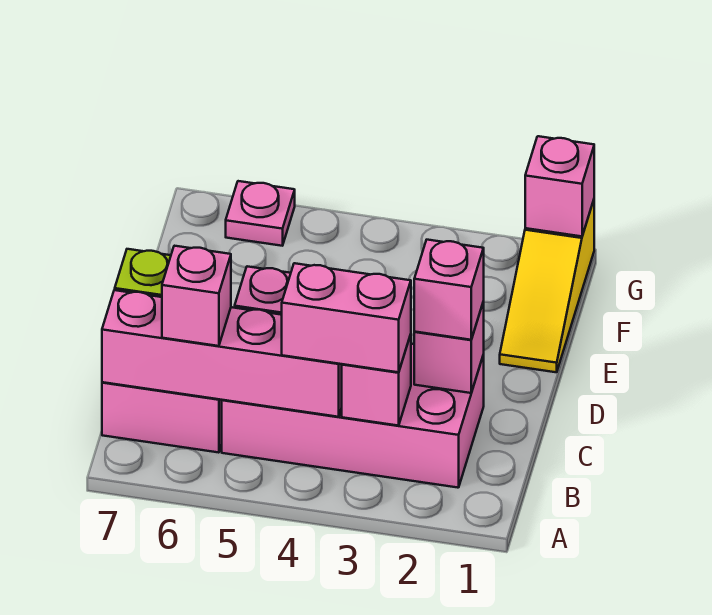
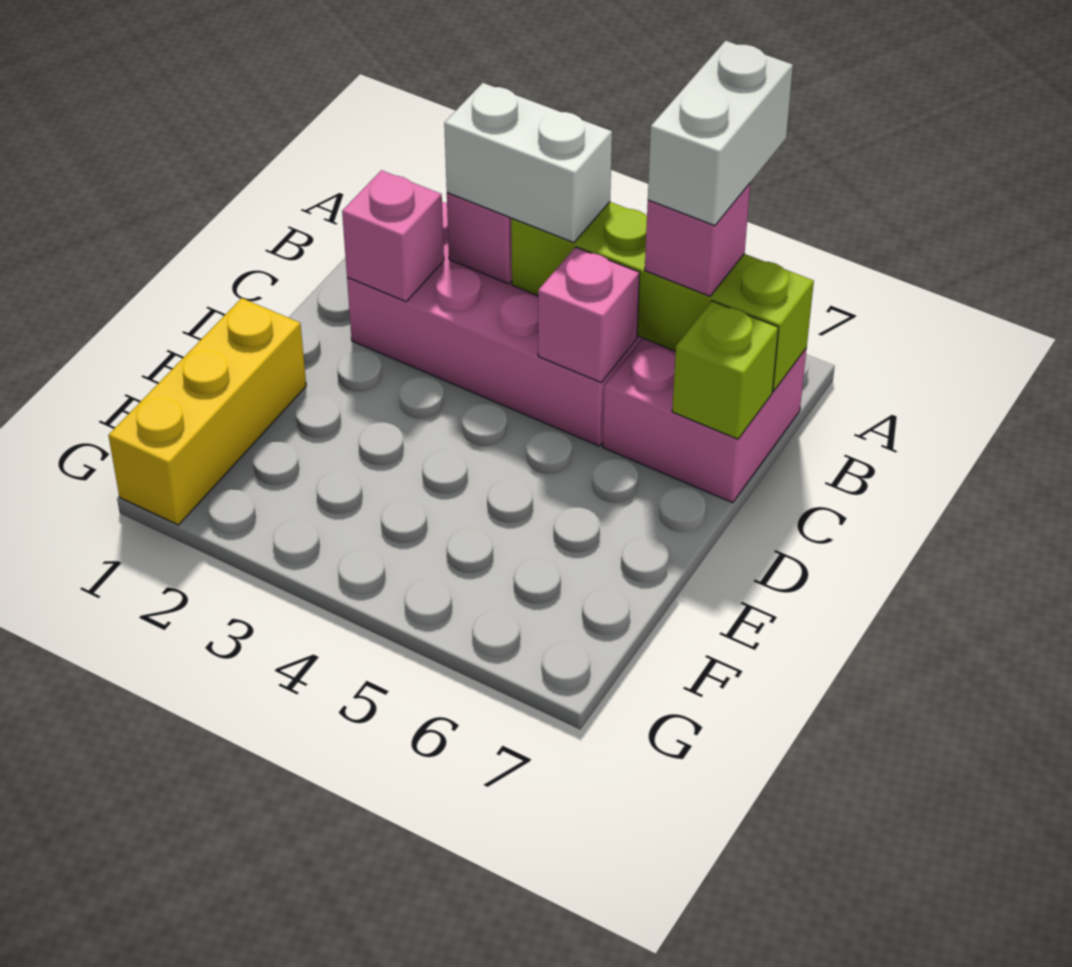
none -> white brick A6:B6 level 4
pink brick B3:B4 level 3 -> white brick B3:B4 level 3
pink brick B4:B7 level 2 -> lime brick B4:B7 level 2
pink brick C2 level 3 -> none
yellow slope E1:G1 level 1 top G -> yellow brick E1:G1 level 1
pink brick G1 level 2 -> none
pink plate G6 level 1 -> none

